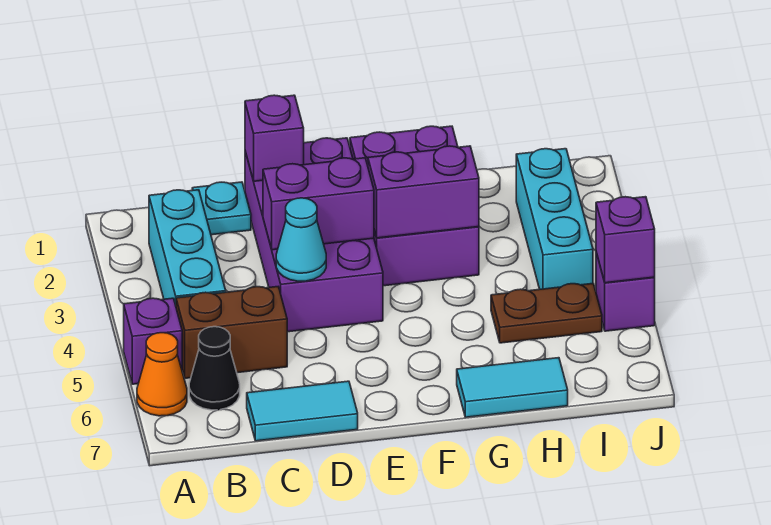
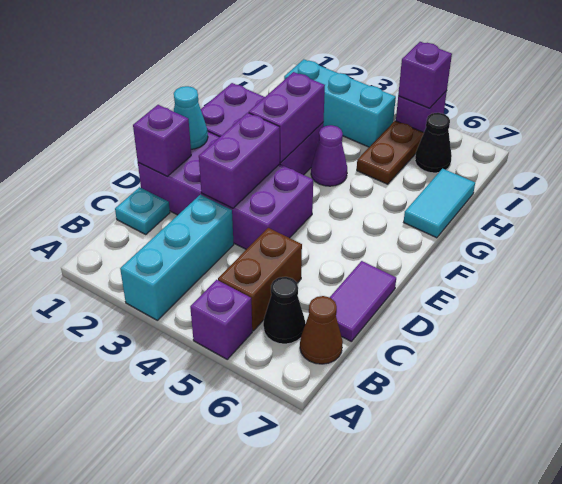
orange cone A6 level 1 -> none
cyan brick B2:B4 level 1 -> cyan brick A3:C3 level 1
none -> brown cone B7 level 1
cyan tile C7:D7 level 1 -> purple tile C7:D7 level 1
cyan cone D4 level 2 -> cyan cone E1 level 2
none -> purple cone G4 level 1
none -> black cone I6 level 1

